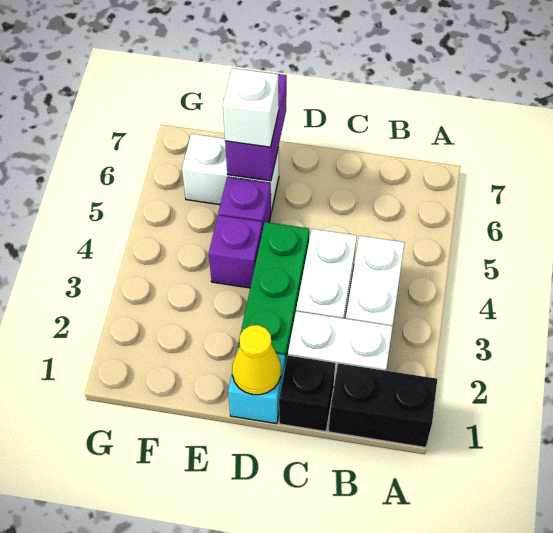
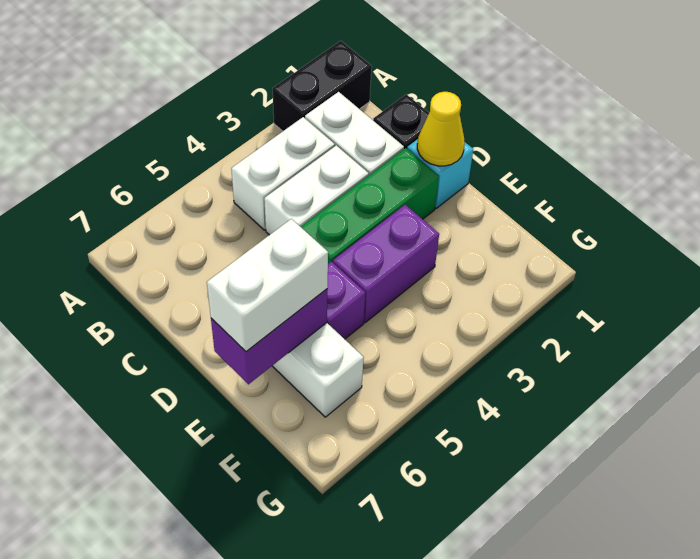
black brick A1:B1 level 1 -> black brick A1:A2 level 1
purple brick E4 level 1 -> purple brick E3:E4 level 1
white brick E6 level 3 -> white brick E6:E7 level 3

